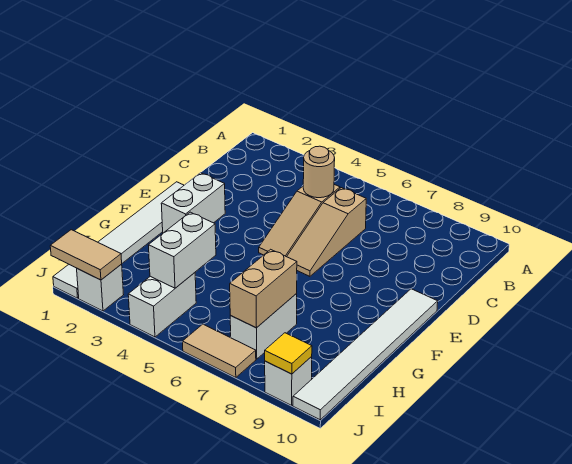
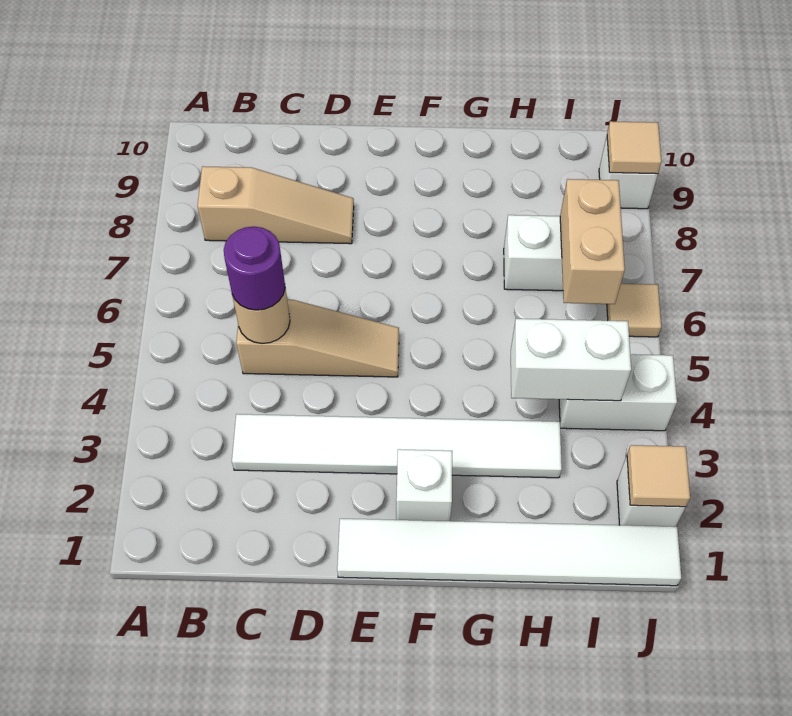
none -> purple round brick C5 level 3
tan slope C6:E6 level 1 top C -> tan slope B8:D8 level 1 top B
white brick E2:F2 level 1 -> white brick F2 level 1
white tile E10:J10 level 1 -> white tile C3:H3 level 1
tan brick H7:I7 level 2 -> tan brick I6:I7 level 2
tan tile J1:J2 level 2 -> tan tile J2 level 2
tan tile J6:J7 level 1 -> tan tile J6 level 1
yellow tile J9 level 2 -> tan tile J9 level 2

